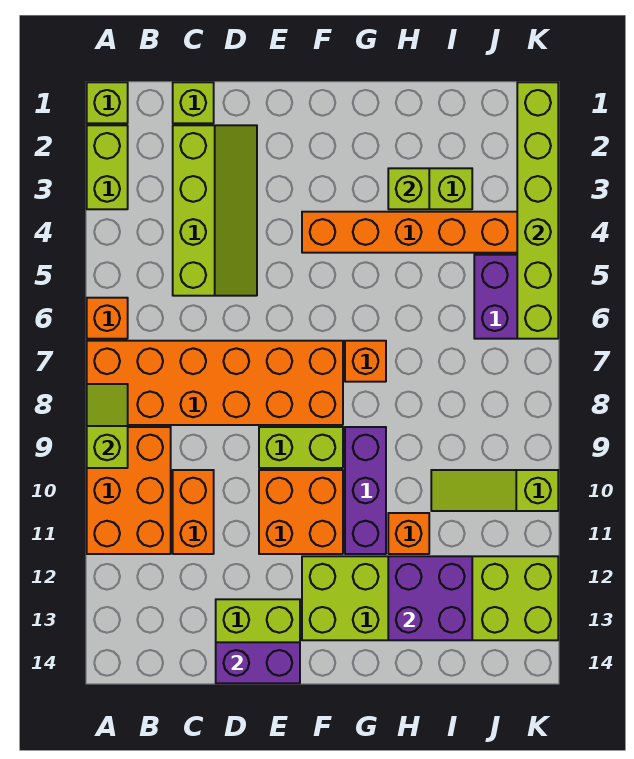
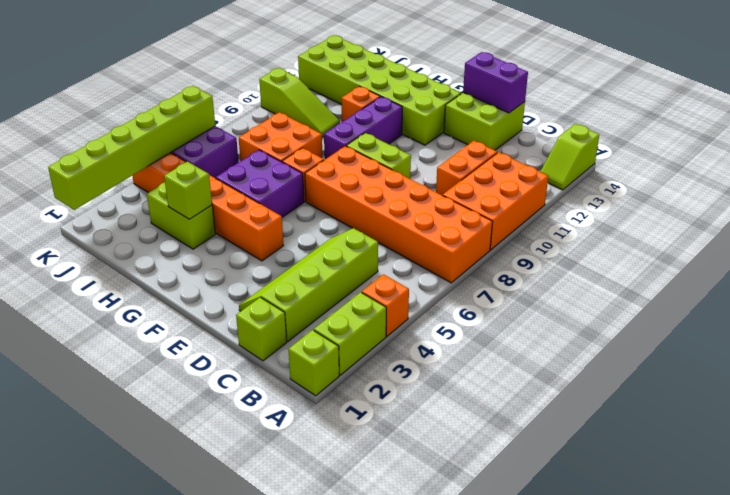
orange brick A6 level 1 -> orange brick A4 level 1
lime slope A8:A9 level 2 top 9 -> lime slope A13:A14 level 1 top 14
orange brick E10:F11 level 1 -> orange brick H7:I8 level 1
purple brick H12:I13 level 2 -> purple brick G5:H6 level 1

